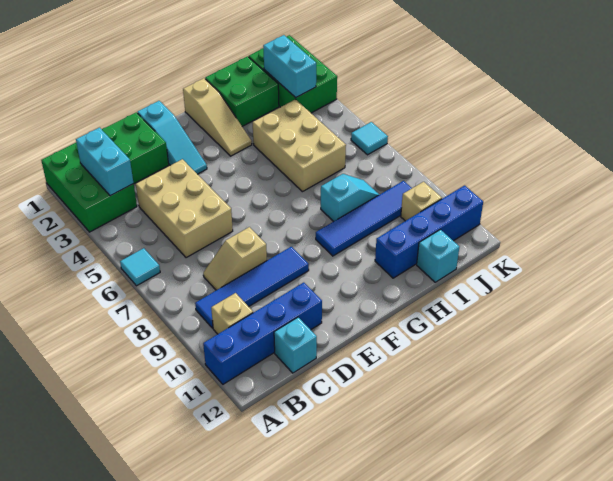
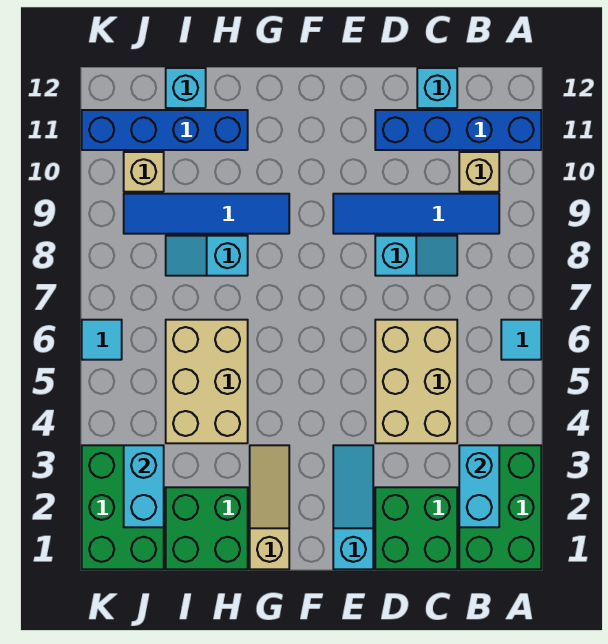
tan slope C8:D8 level 1 top D -> cyan slope C8:D8 level 1 top D

